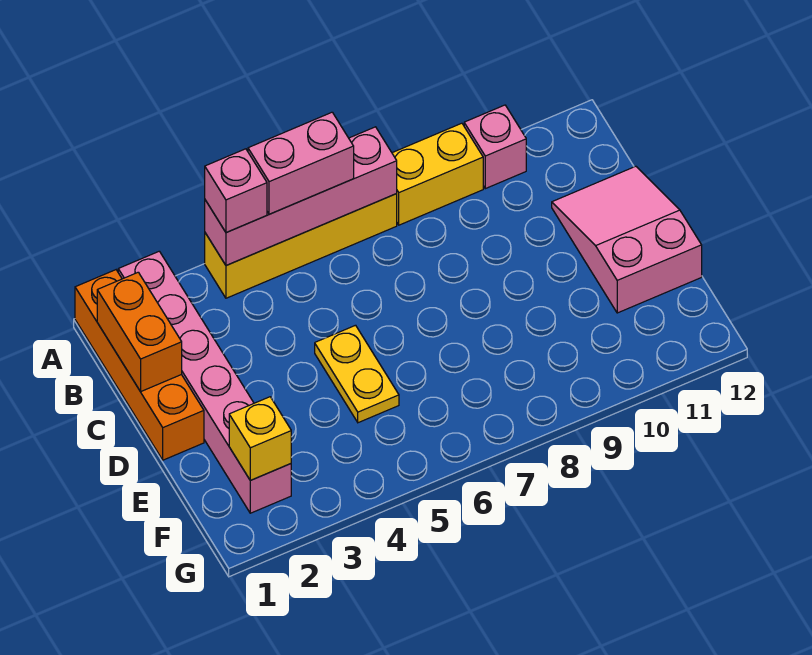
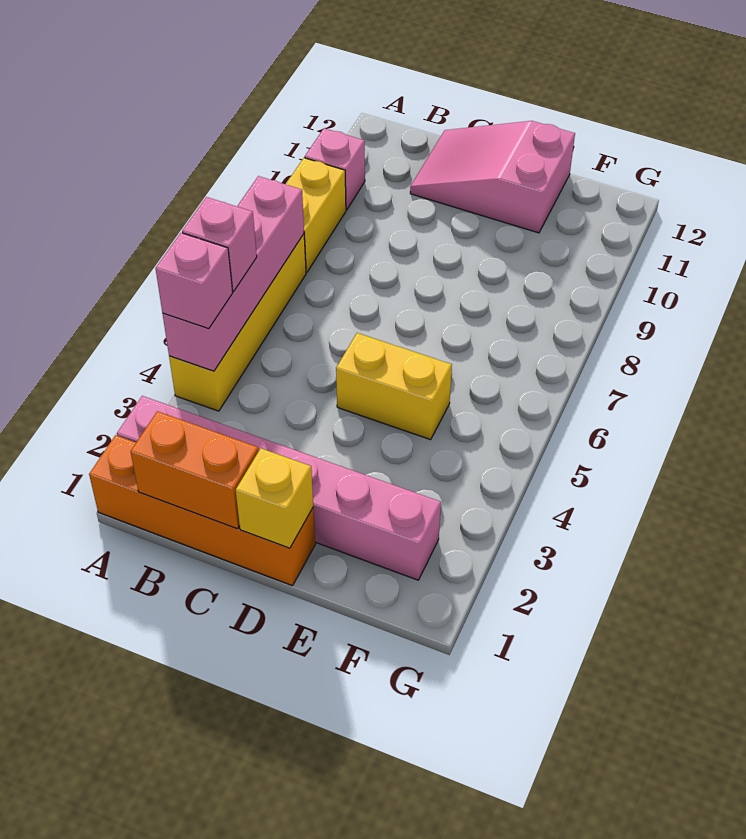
pink brick A5:A6 level 3 -> pink brick A5 level 3
yellow plate D5:E5 level 1 -> yellow brick D5:E5 level 1
yellow brick F2 level 2 -> yellow brick D1 level 2

